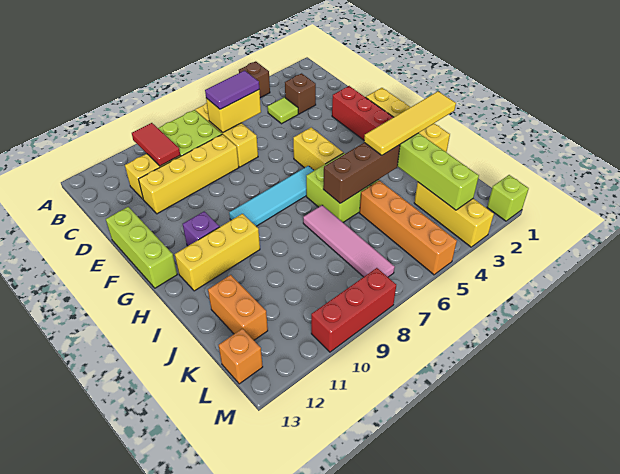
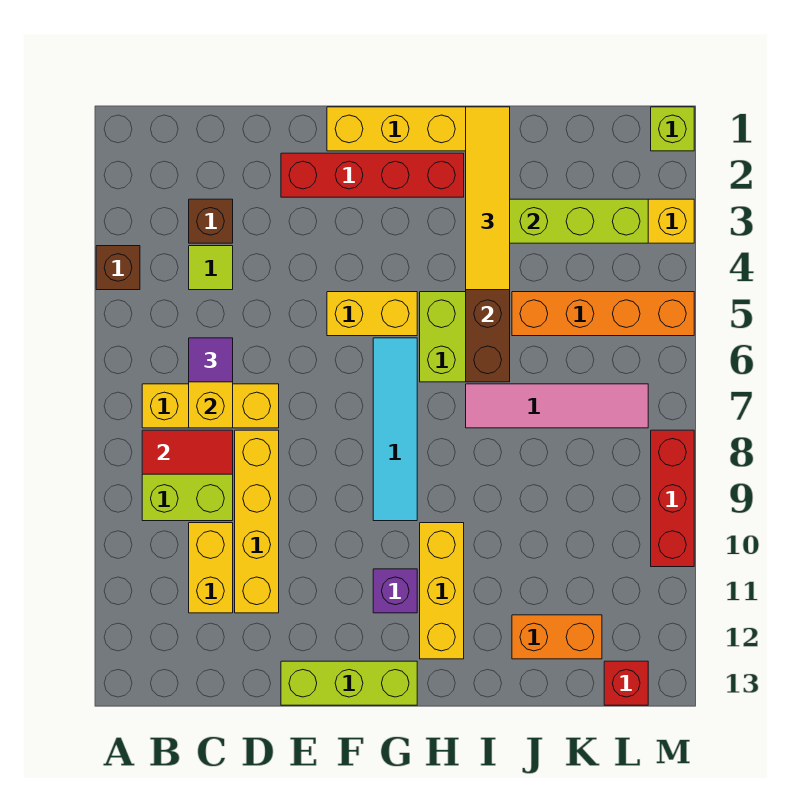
red tile B10:C10 level 2 -> red tile B8:C8 level 2
purple tile C6:C7 level 3 -> purple tile C6 level 3
orange brick L13 level 1 -> red brick L13 level 1

